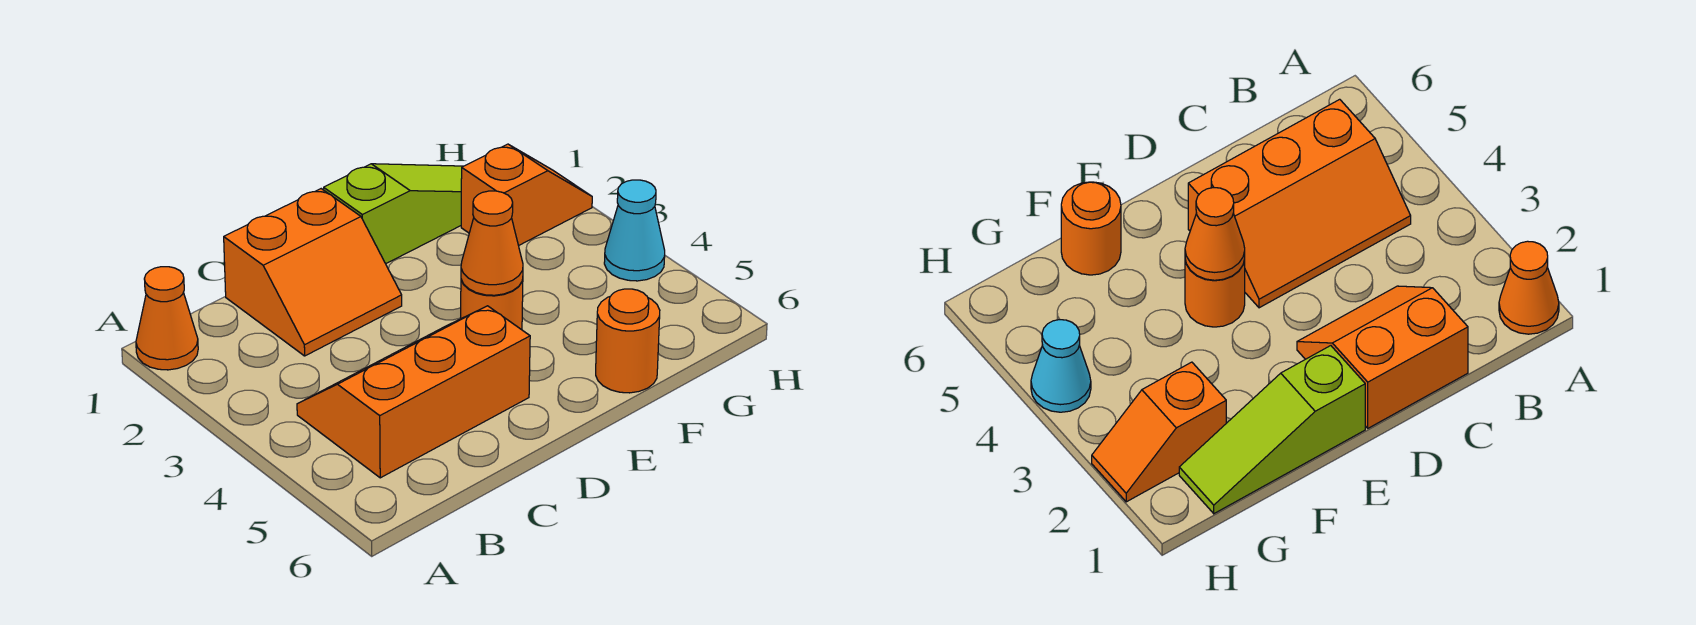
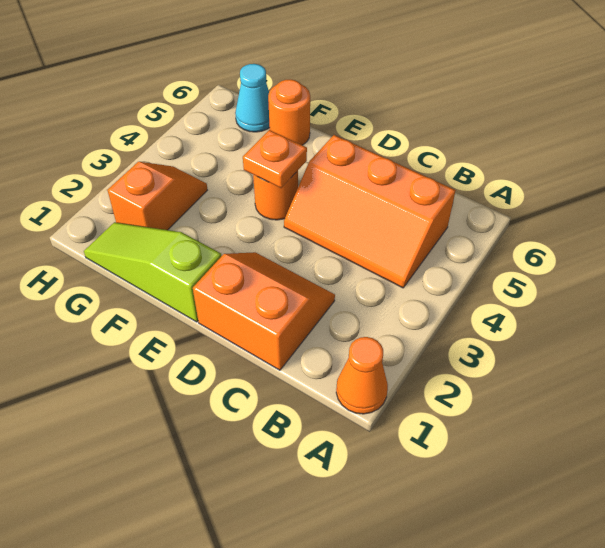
orange cone E4 level 2 -> orange plate E4 level 2
orange slope G2:H2 level 1 top G -> orange slope G2:G3 level 1 top 2
cyan cone H4 level 1 -> cyan cone G6 level 1

